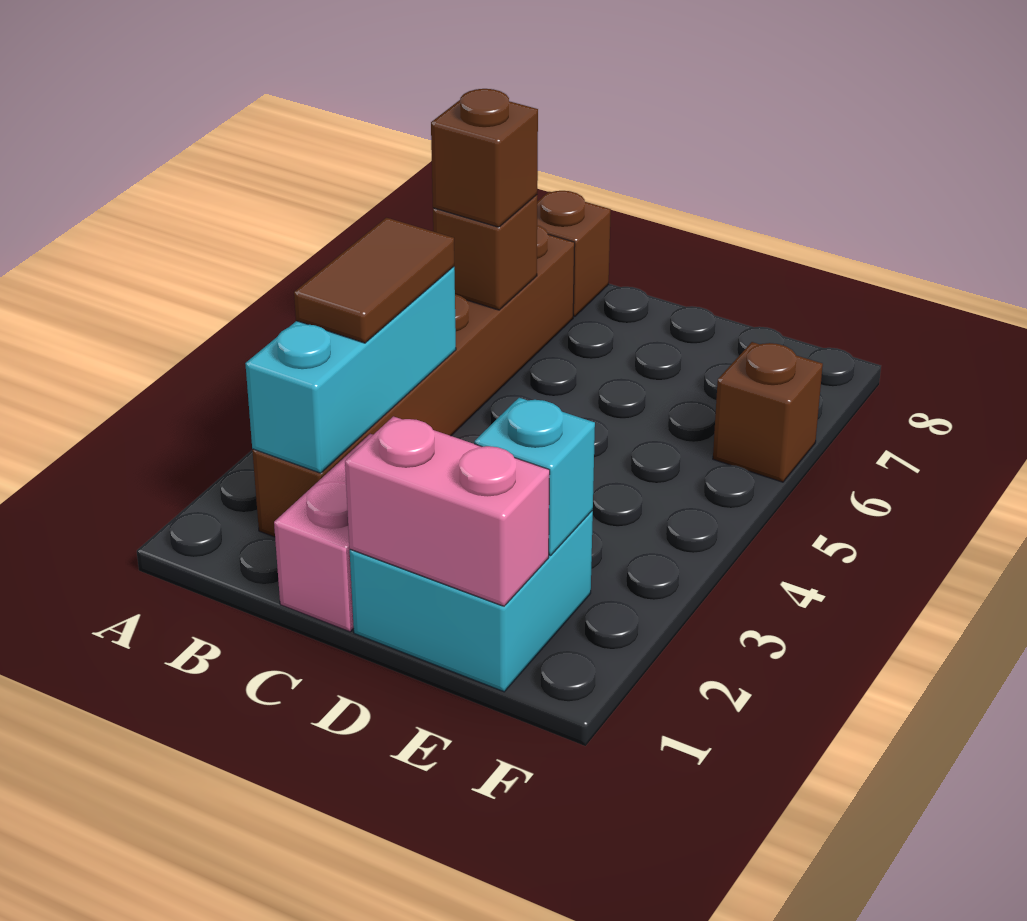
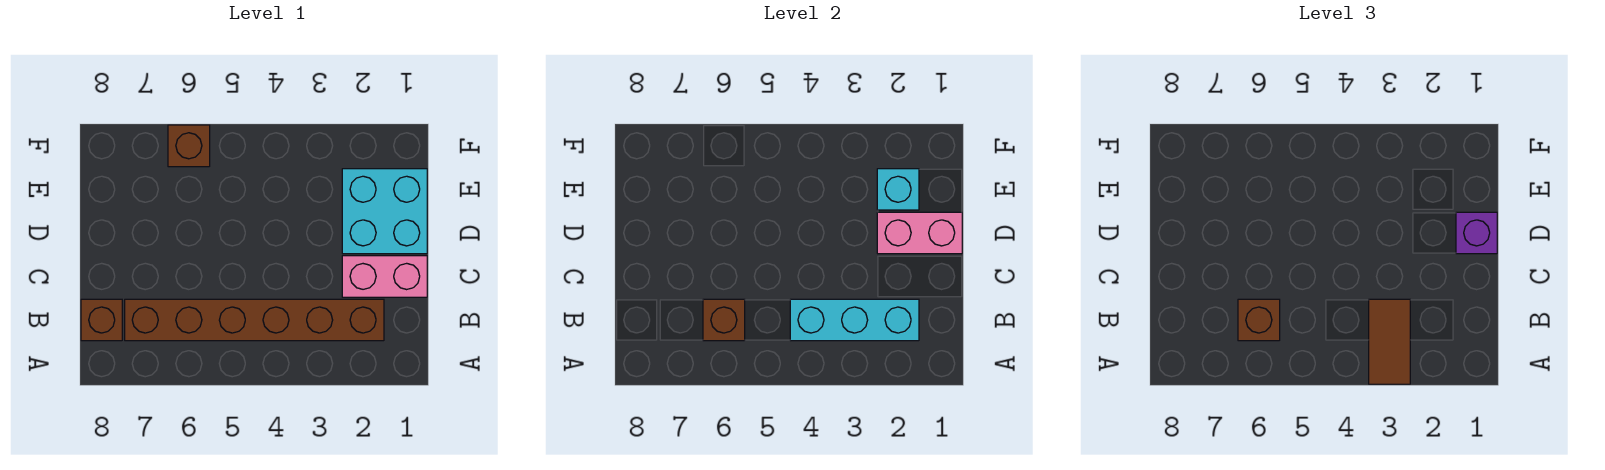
brown tile B3:B4 level 3 -> brown tile A3:B3 level 3
pink brick D1:E1 level 2 -> pink brick D1:D2 level 2
none -> purple brick D1 level 3

